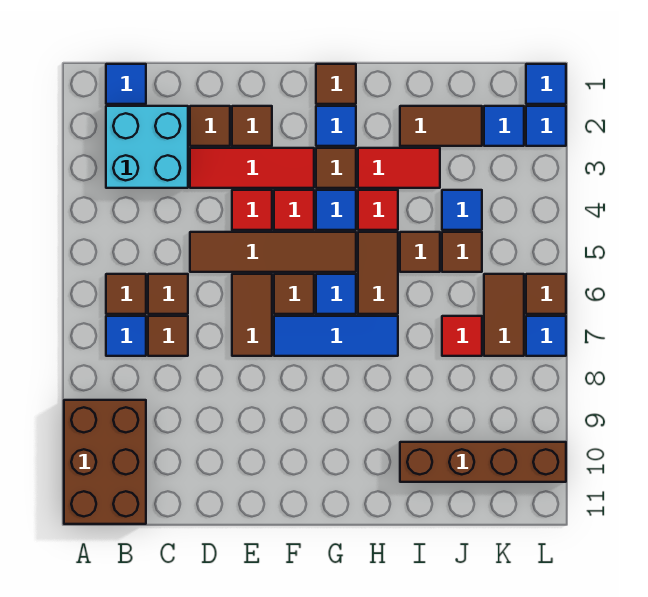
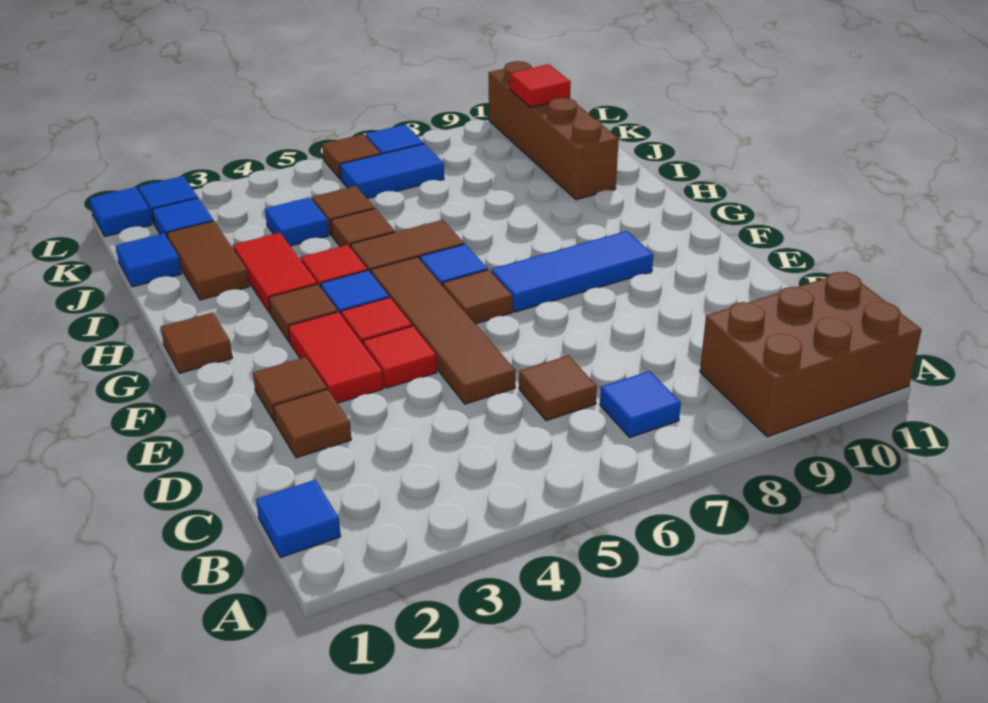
cyan brick B2:C3 level 1 -> none
brown tile B6 level 1 -> none
brown tile C7 level 1 -> none
red tile D3:F3 level 1 -> red tile E3:F3 level 1
brown tile E6:E7 level 1 -> none
blue tile F7:H7 level 1 -> blue tile F7:F9 level 1
blue tile G2 level 1 -> blue tile J1 level 1
red tile J7 level 1 -> red tile K10 level 2
brown tile K6:K7 level 1 -> blue tile K6:K7 level 1

